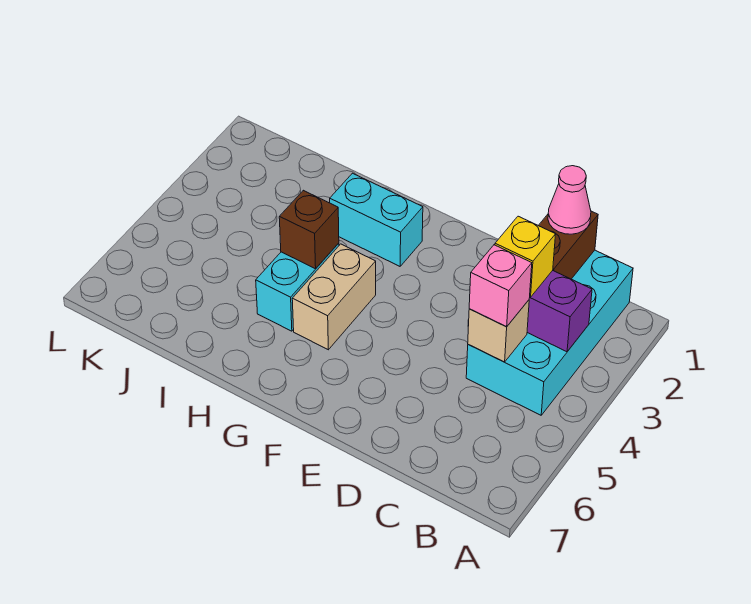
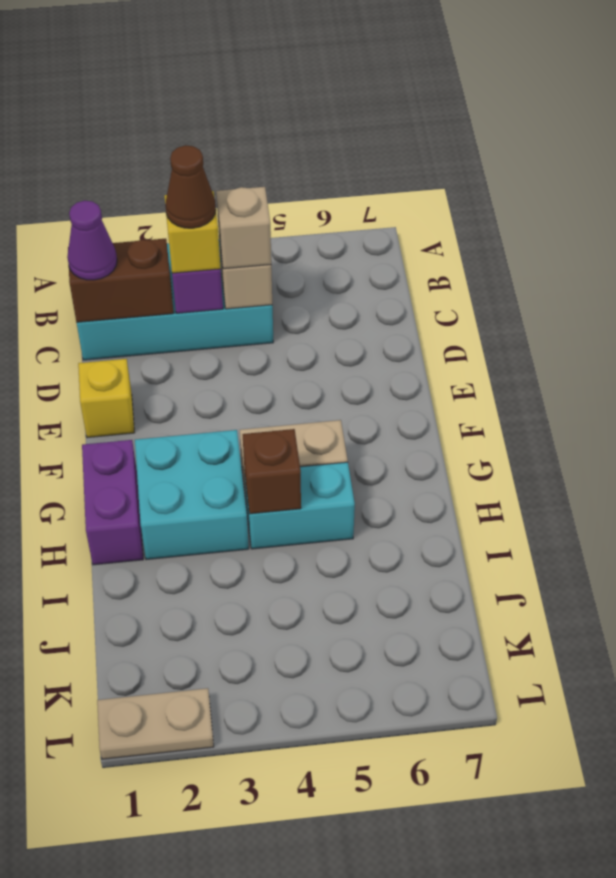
pink cone C1 level 3 -> purple cone C1 level 3
none -> brown cone C3 level 4
pink brick C4 level 3 -> tan brick C4 level 3
none -> yellow brick E1 level 1
none -> purple brick G1:H1 level 1
cyan brick G2:H2 level 1 -> cyan brick G2:H3 level 1
none -> tan plate L1:L2 level 1

